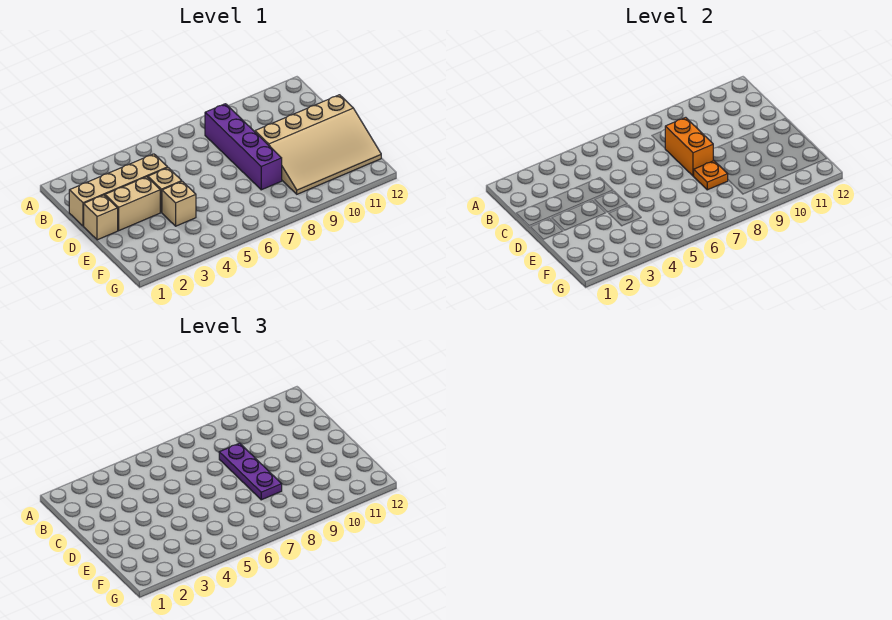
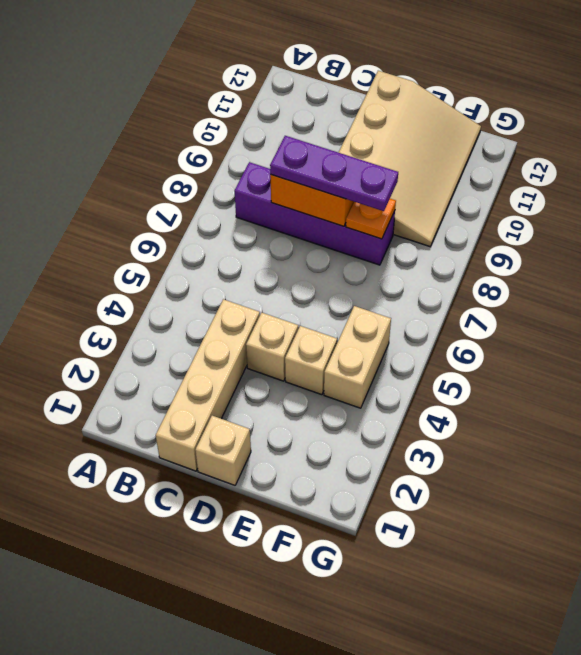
tan brick D2:D3 level 1 -> tan brick F4:F5 level 1

